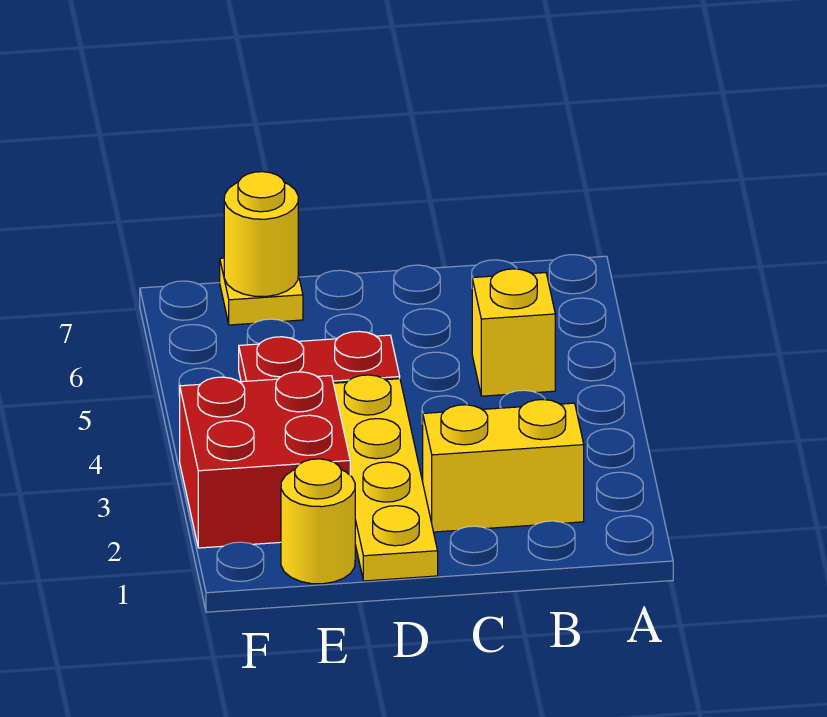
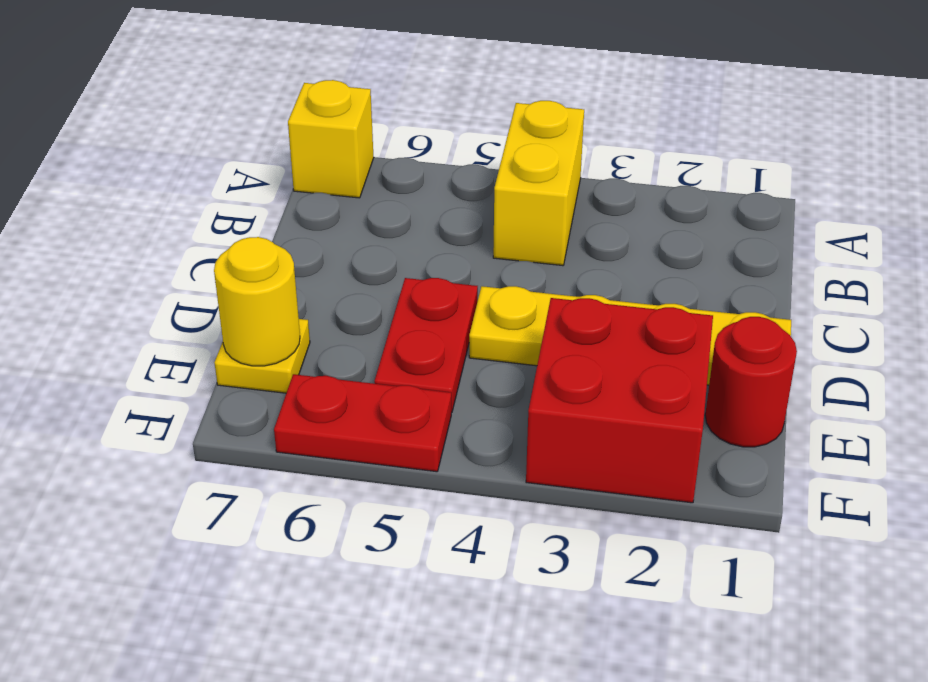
yellow brick B2:C2 level 1 -> yellow brick A4:B4 level 1
yellow brick B5 level 1 -> yellow brick A7 level 1
yellow round brick E1 level 1 -> red round brick E1 level 1
none -> red plate F5:F6 level 1

